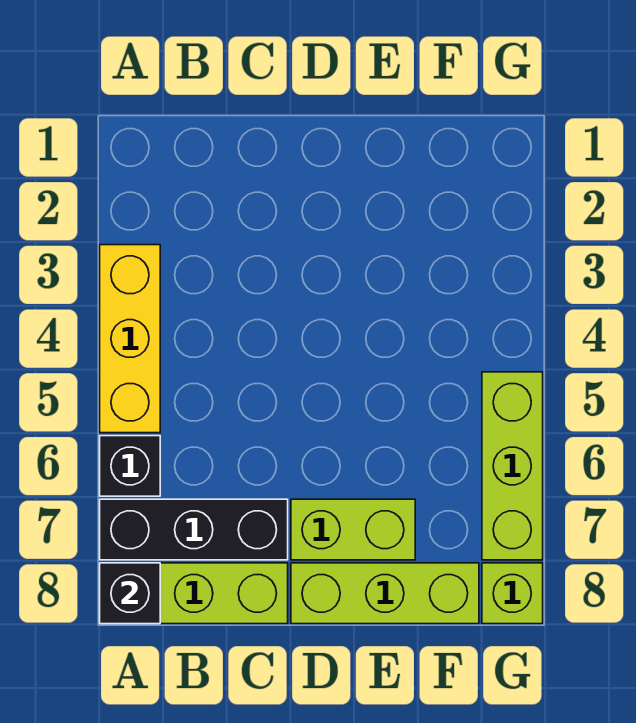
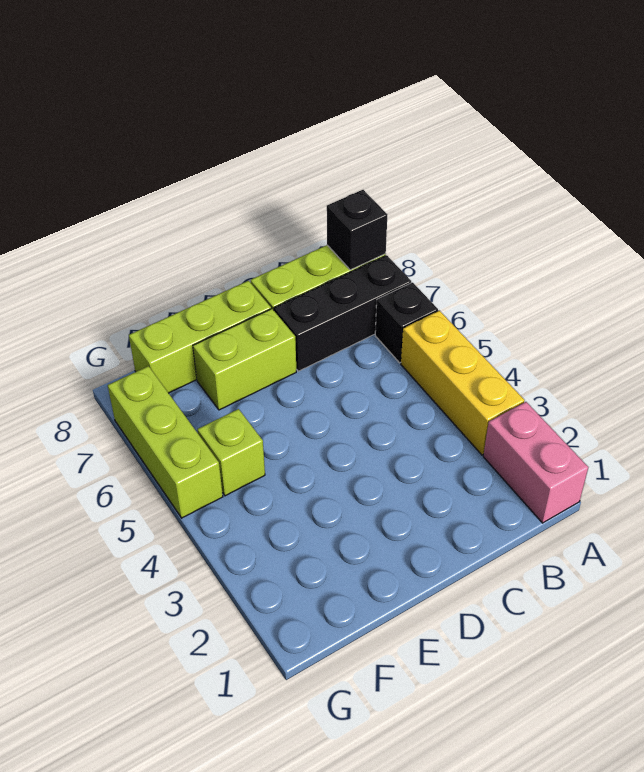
none -> pink brick A1:A2 level 1
lime brick G8 level 1 -> lime brick F5 level 1

